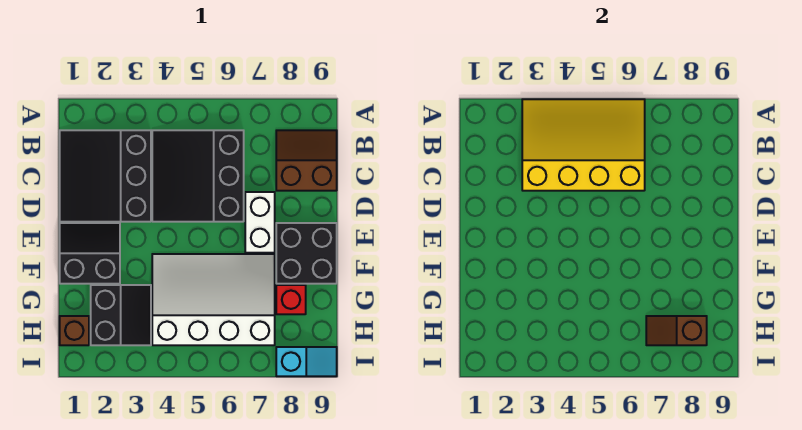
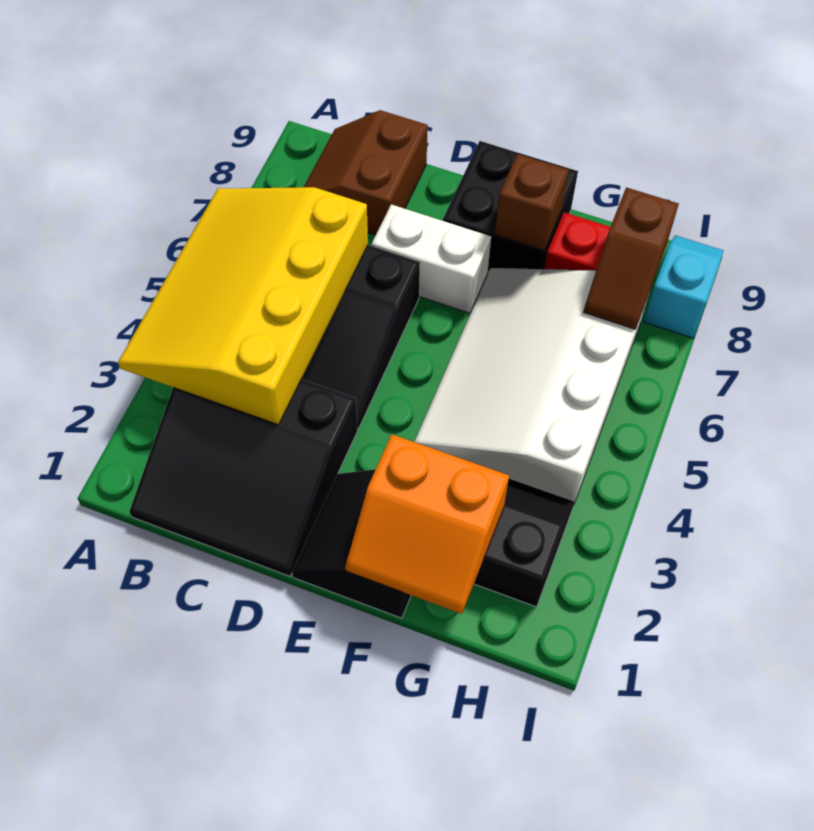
none -> orange slope F1:G2 level 2 top 2
brown brick H1 level 1 -> brown brick F8 level 2

